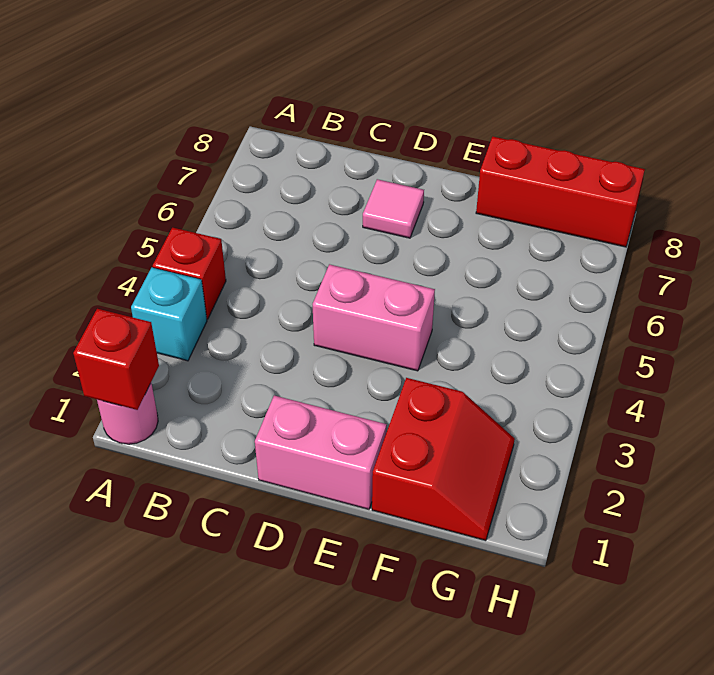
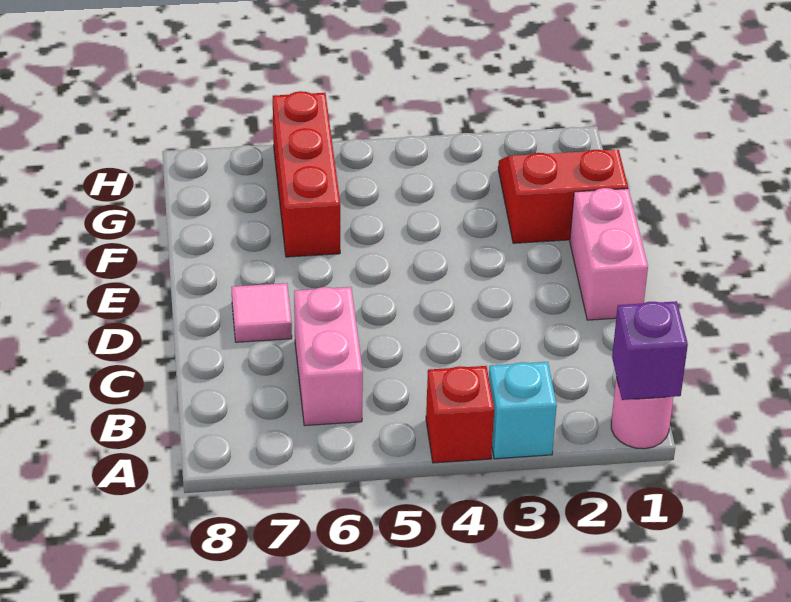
red brick A1 level 2 -> purple brick A1 level 2
pink brick D4:E4 level 1 -> pink brick B6:C6 level 1
red brick F8:H8 level 1 -> red brick F6:H6 level 1

